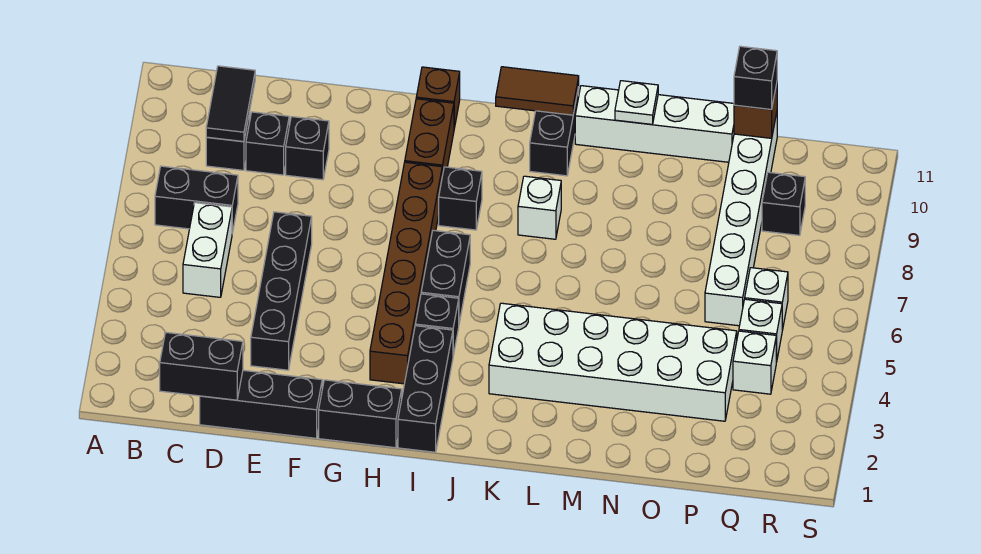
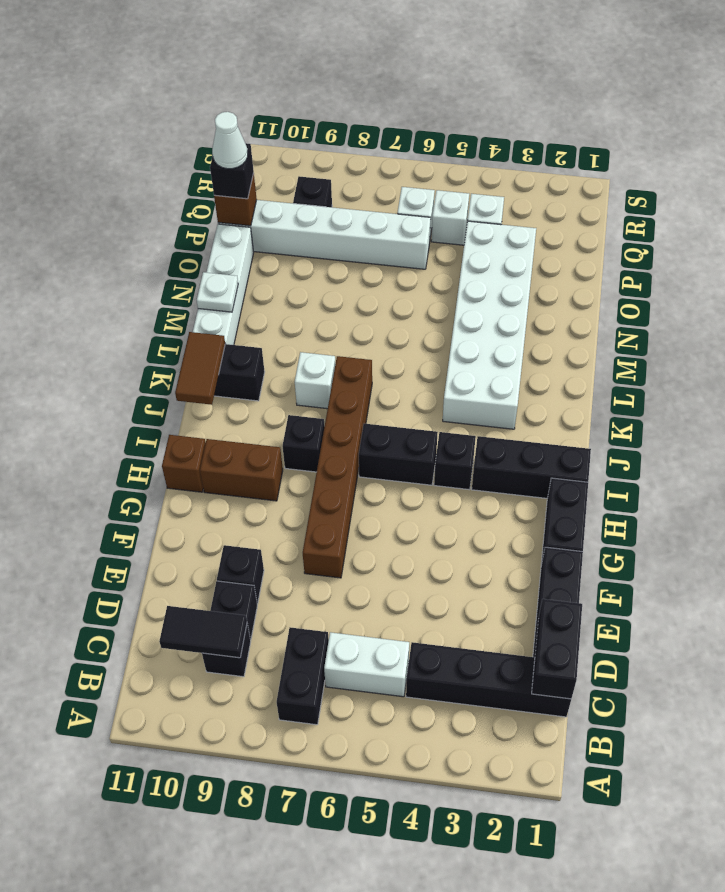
black brick E3:E6 level 1 -> black brick C1:C4 level 1
brown brick H3:H8 level 1 -> brown brick F7:K7 level 1
none -> white cone P11 level 4

